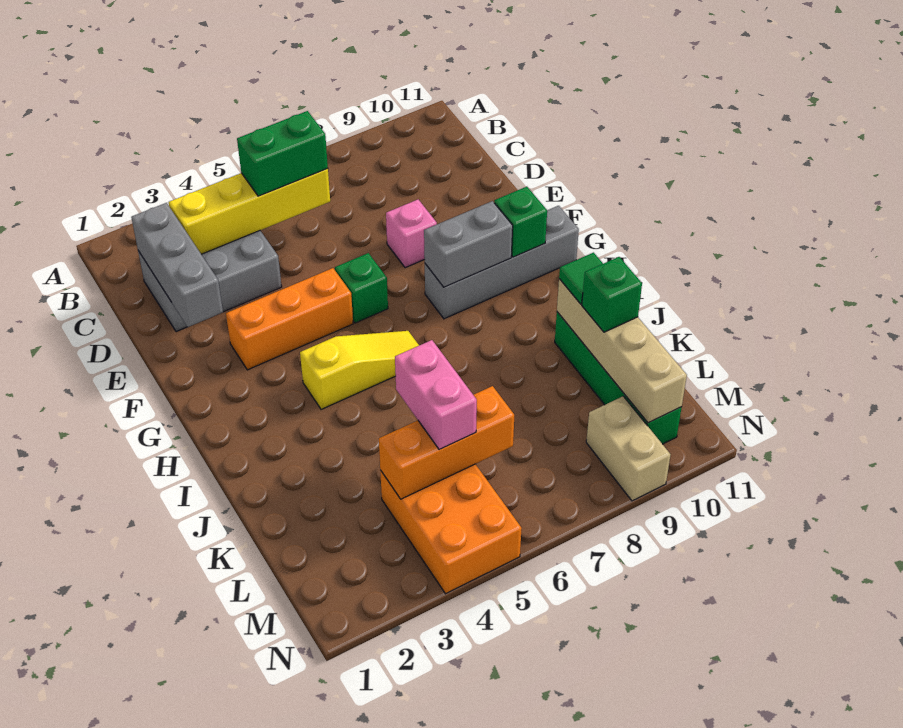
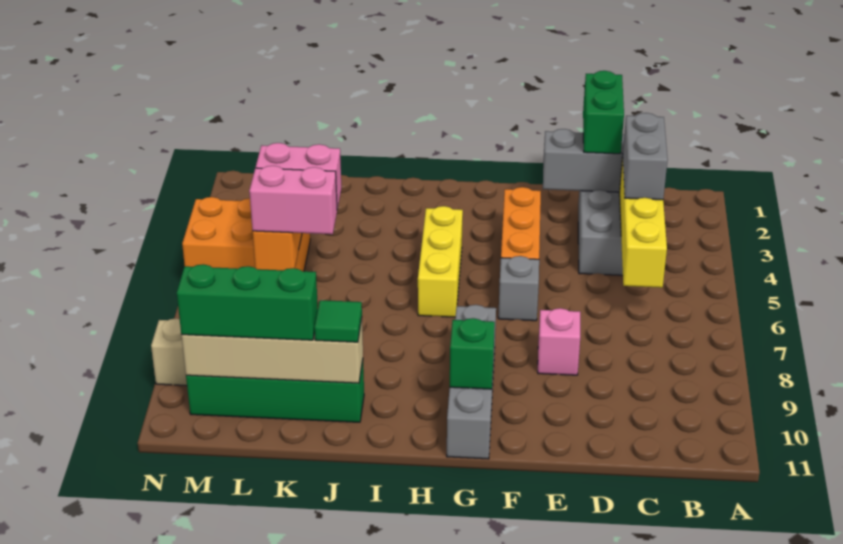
green brick C5:C6 level 3 -> green brick D1:D2 level 3
green brick F6 level 1 -> grey brick F6 level 1
grey brick G8:G9 level 2 -> grey brick C3:C4 level 3
yellow slope H4:H6 level 1 top 4 -> yellow brick H4:H6 level 1
none -> pink brick K6:L6 level 3
green brick K10 level 3 -> green brick K10:M10 level 3

